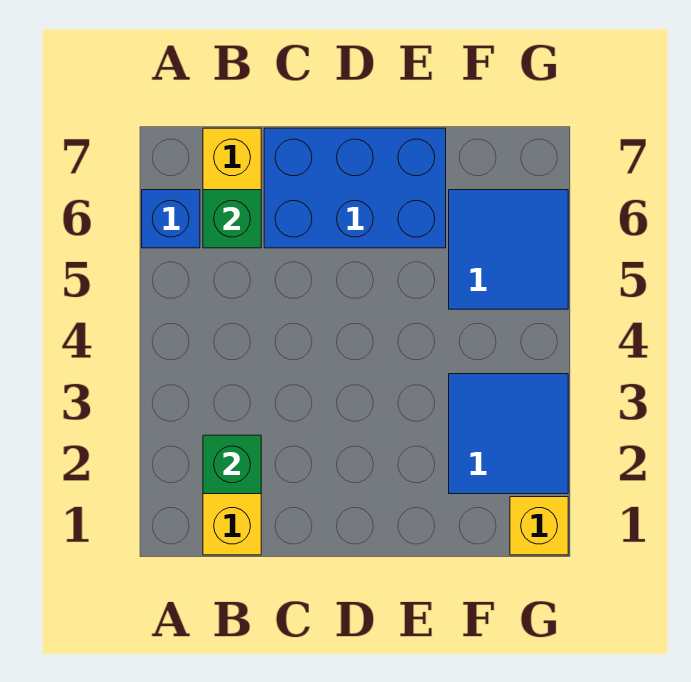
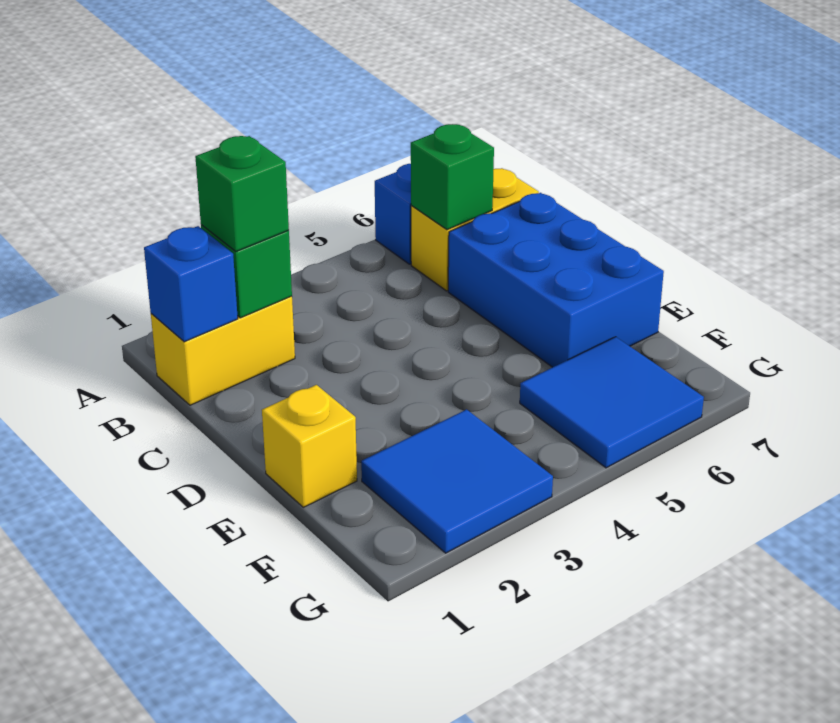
none -> blue brick B1 level 2
none -> green brick B2 level 3
yellow brick G1 level 1 -> yellow brick E1 level 1

